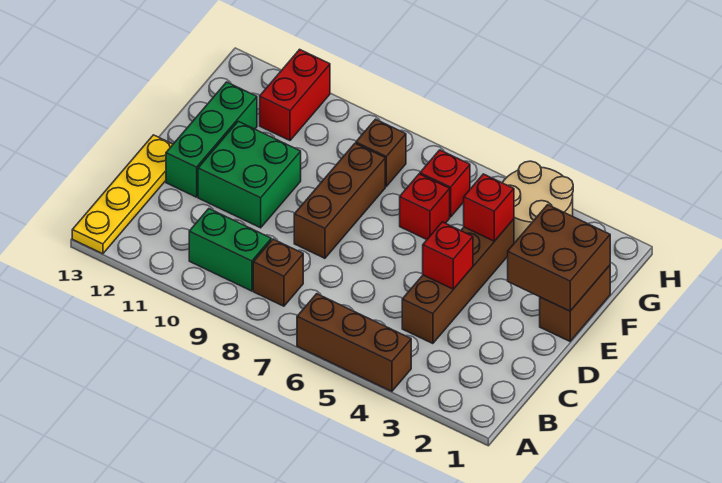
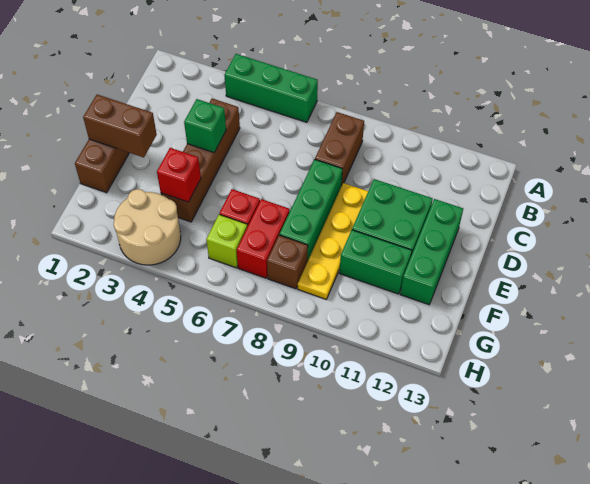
brown brick A4:A6 level 1 -> green brick A4:A6 level 1
yellow plate A13:D13 level 1 -> yellow plate D9:G9 level 1
brown brick B8 level 1 -> brown brick B8:C8 level 1
green brick B9:B10 level 1 -> green brick F10:F11 level 1
red brick D4 level 2 -> green brick D4 level 2
brown brick D8:F8 level 1 -> green brick D8:F8 level 1
brown brick E1:F2 level 2 -> brown brick E1:E2 level 2
red brick G6 level 1 -> lime brick G6 level 1
red brick G11:H11 level 1 -> red brick F7:G7 level 1

